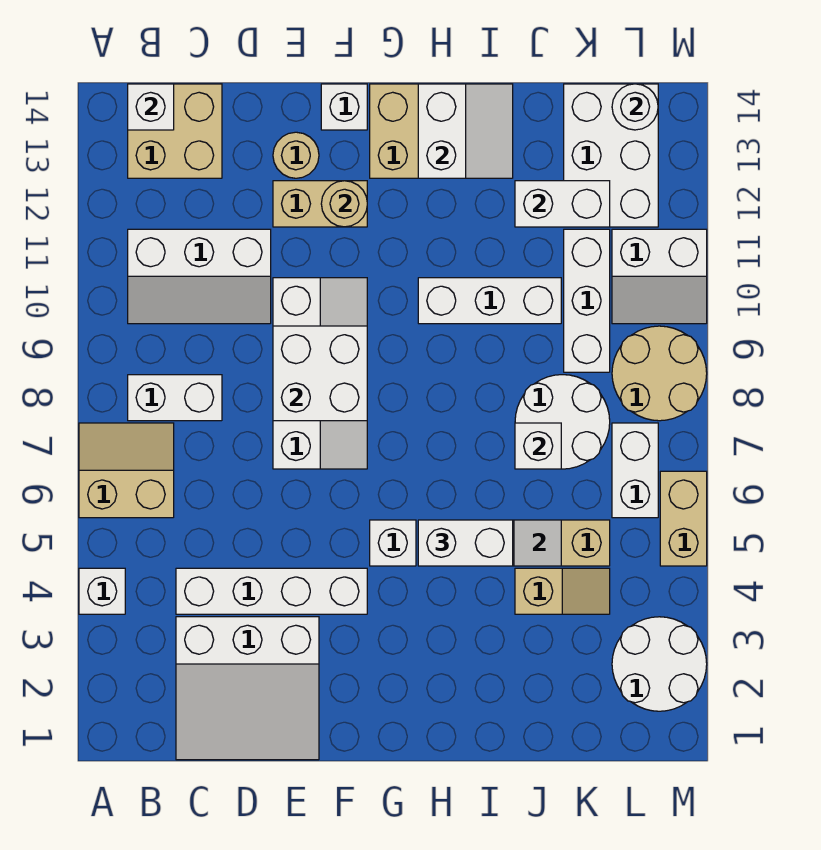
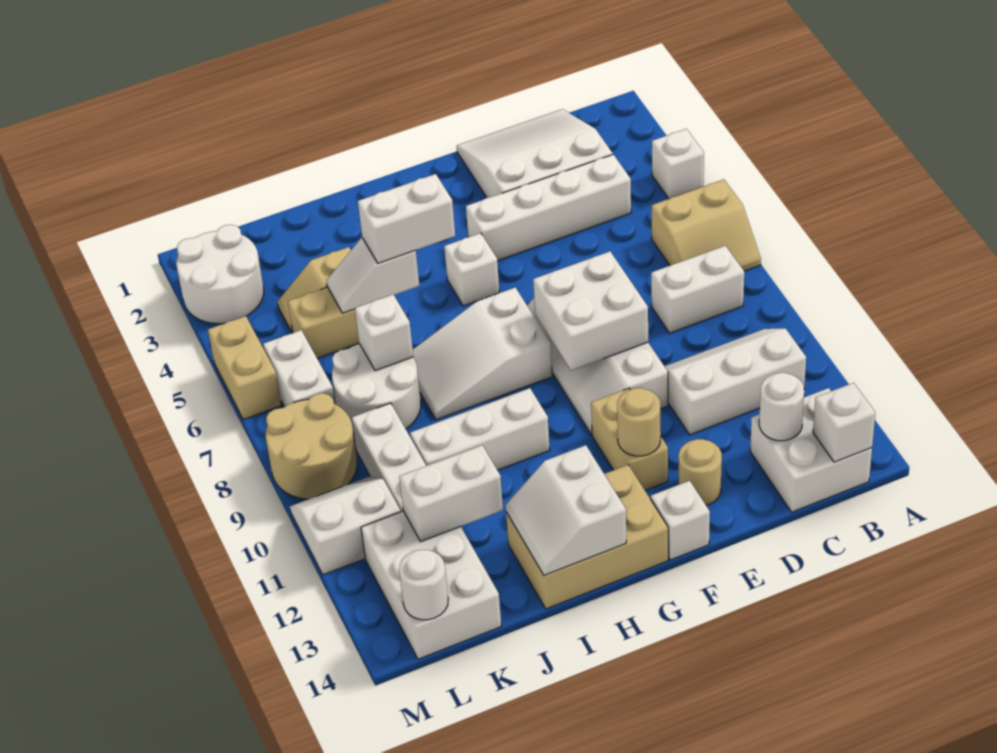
tan brick B13:C14 level 1 -> white brick B13:C14 level 1
none -> white round brick C13 level 2
tan brick E12:F12 level 1 -> tan brick F11:F12 level 1
none -> white slope G7:I8 level 1 top G

